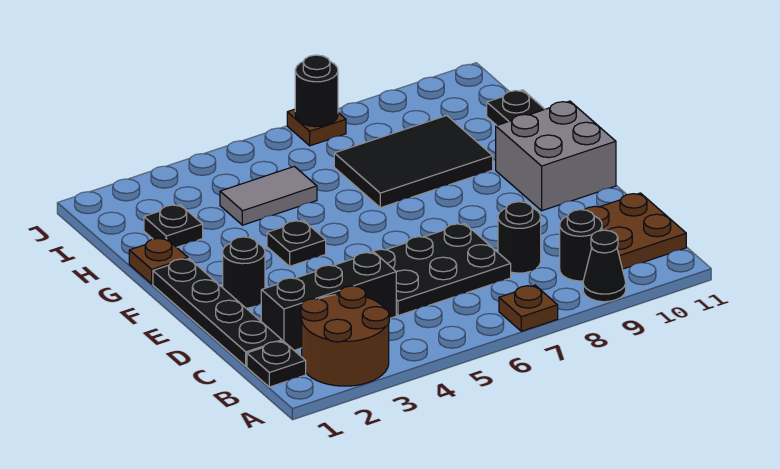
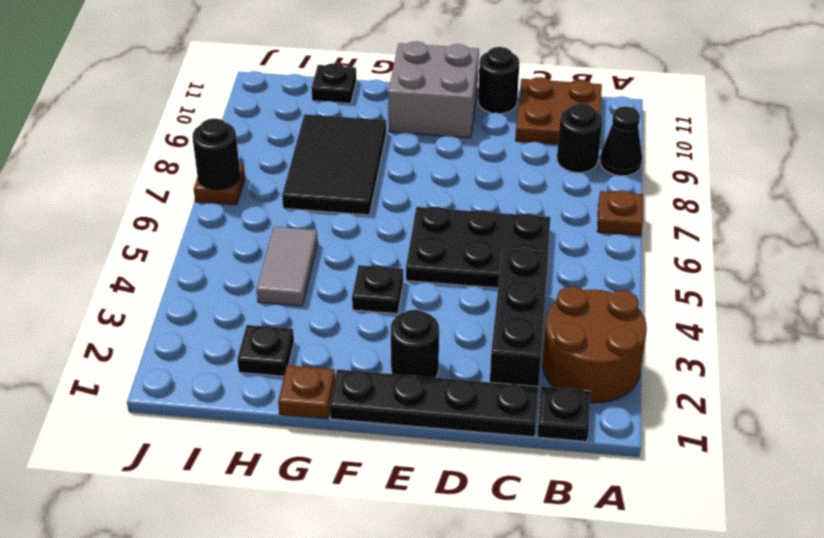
black plate C5:D7 level 1 -> black plate C5:E6 level 1
black round brick C8 level 1 -> black round brick D11 level 1

